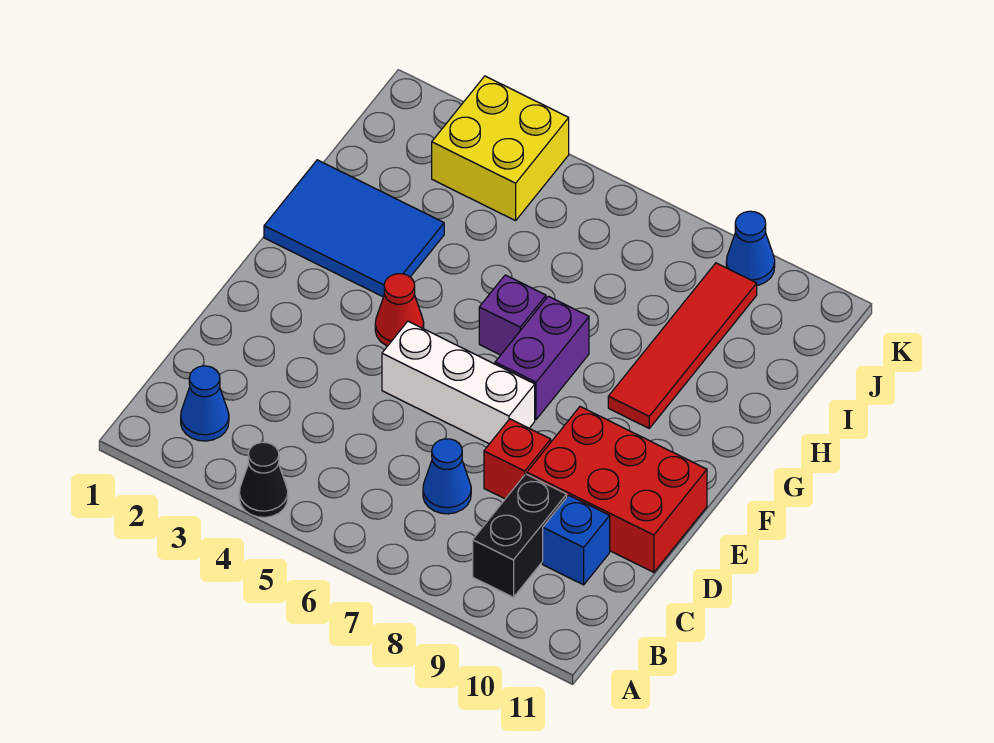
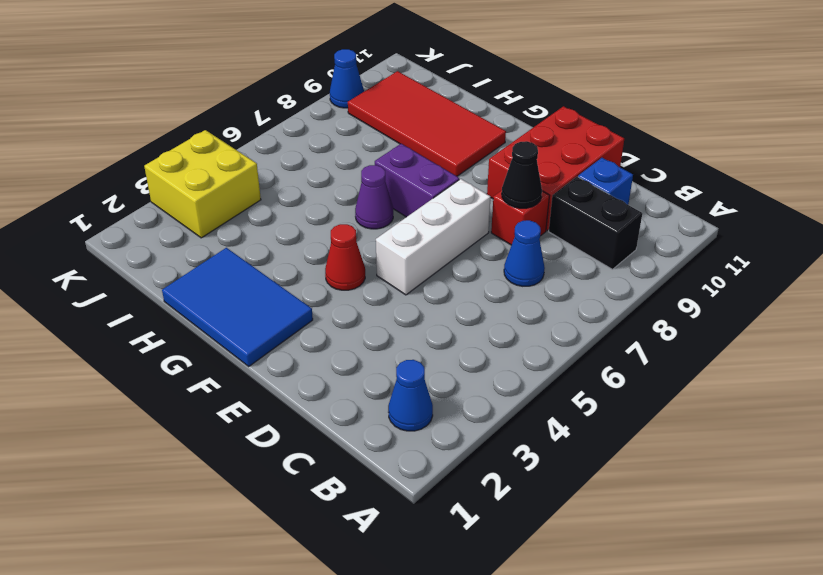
black cone A4 level 1 -> black cone D8 level 2
blue tile G1:H3 level 1 -> blue tile F1:H2 level 1
purple brick G6 level 1 -> purple cone G6 level 1
red tile G9:J9 level 1 -> red tile G9:J10 level 1

